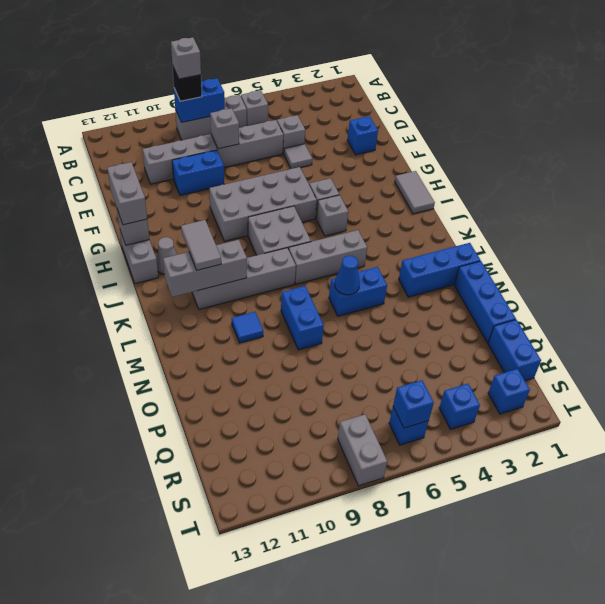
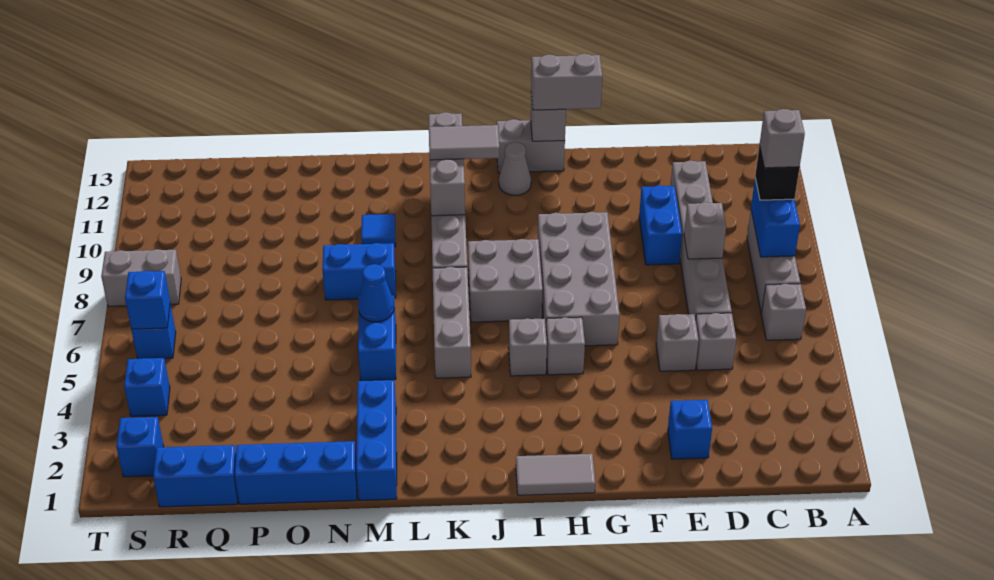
grey tile E5 level 1 -> grey brick E5 level 1

